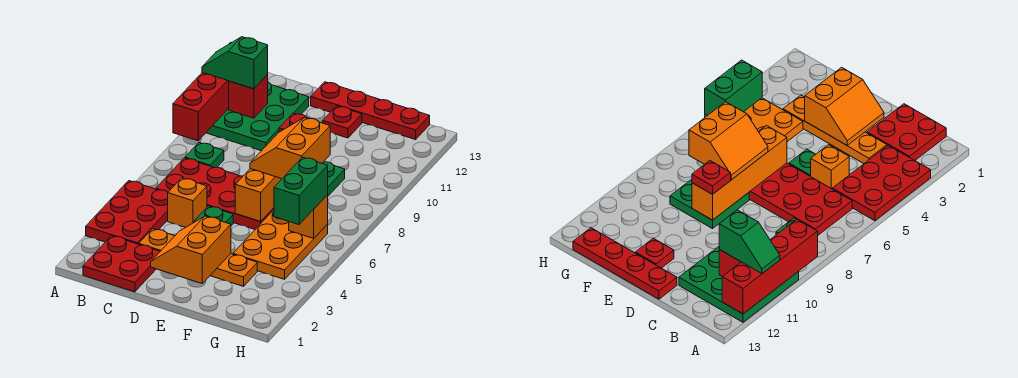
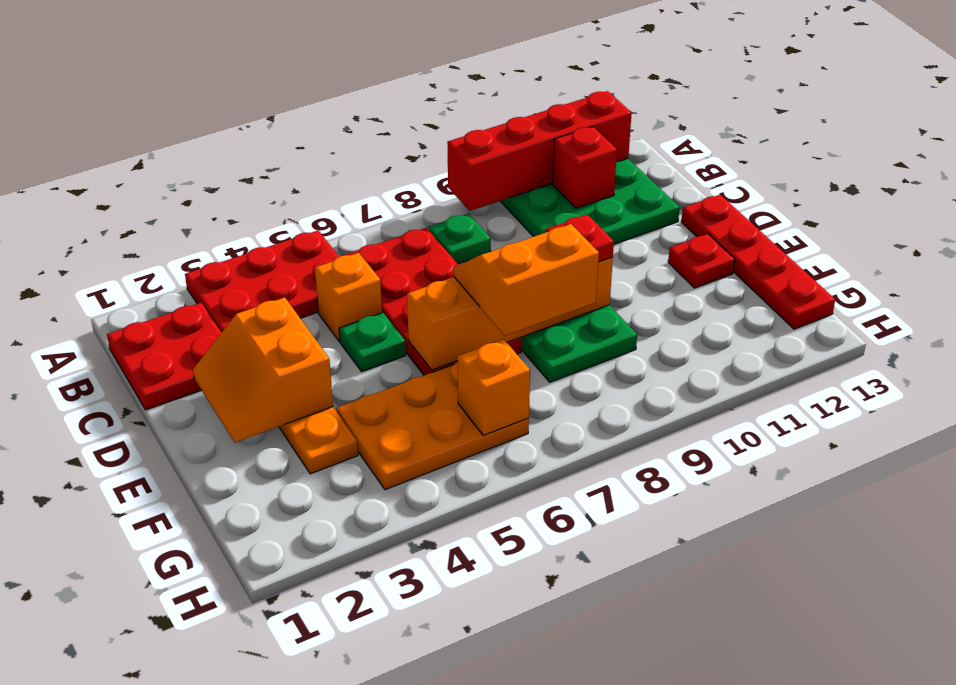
green slope A11:B11 level 3 top B -> none
orange slope D2:E3 level 2 top E -> orange slope D2:E3 level 2 top 3
green brick G5:G6 level 3 -> none

